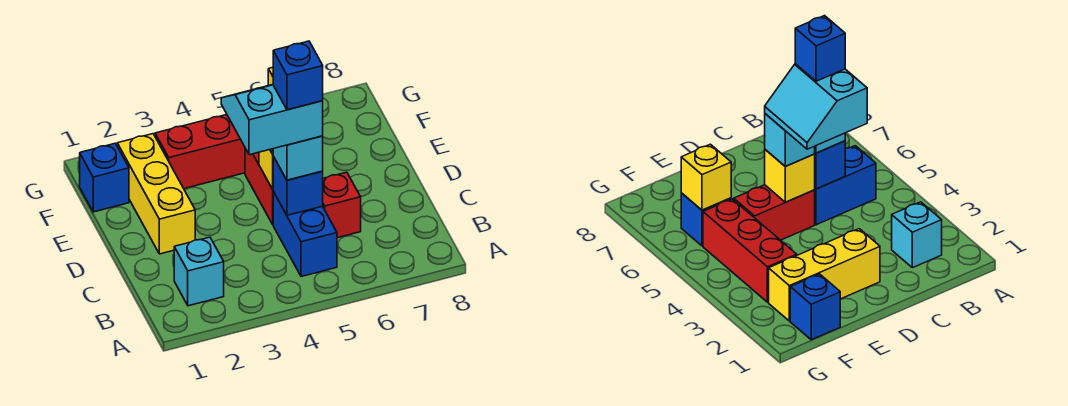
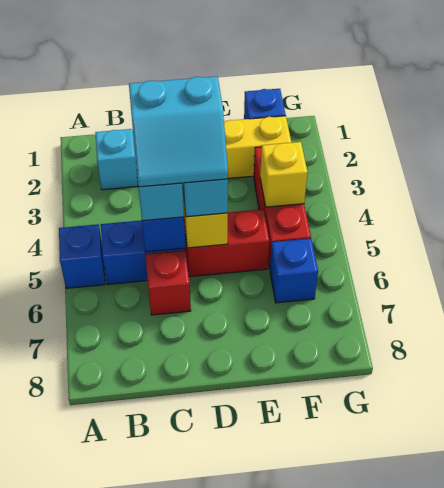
cyan slope C4:D5 level 4 top C -> cyan slope C4:D5 level 4 top 4
blue brick C5 level 5 -> blue brick A5 level 1
yellow brick F6 level 2 -> yellow brick F4 level 2

